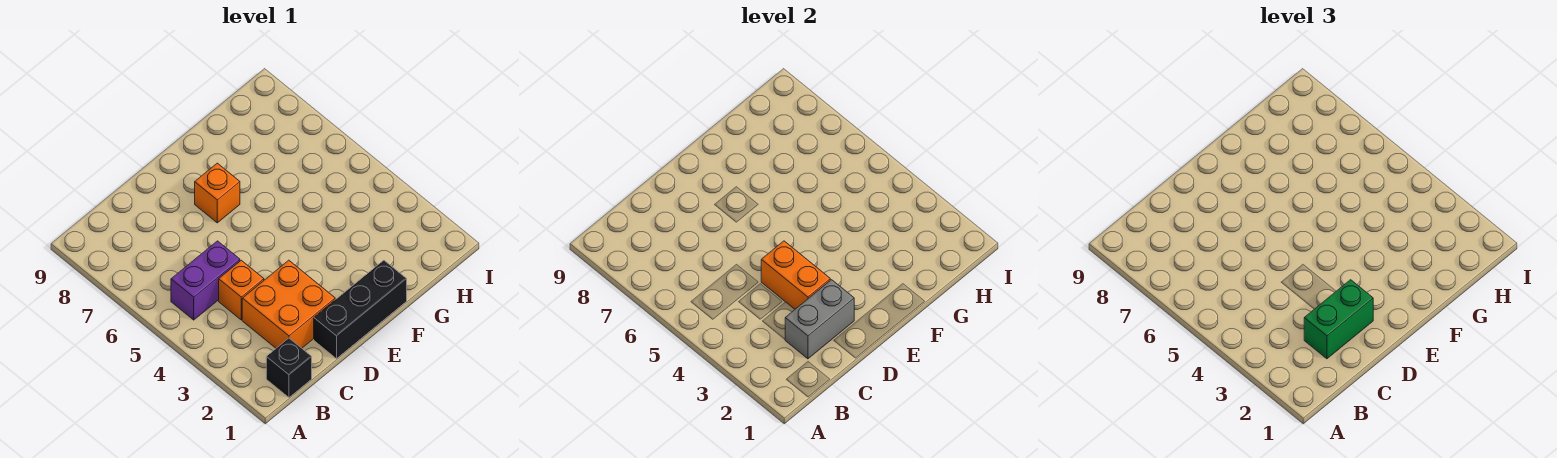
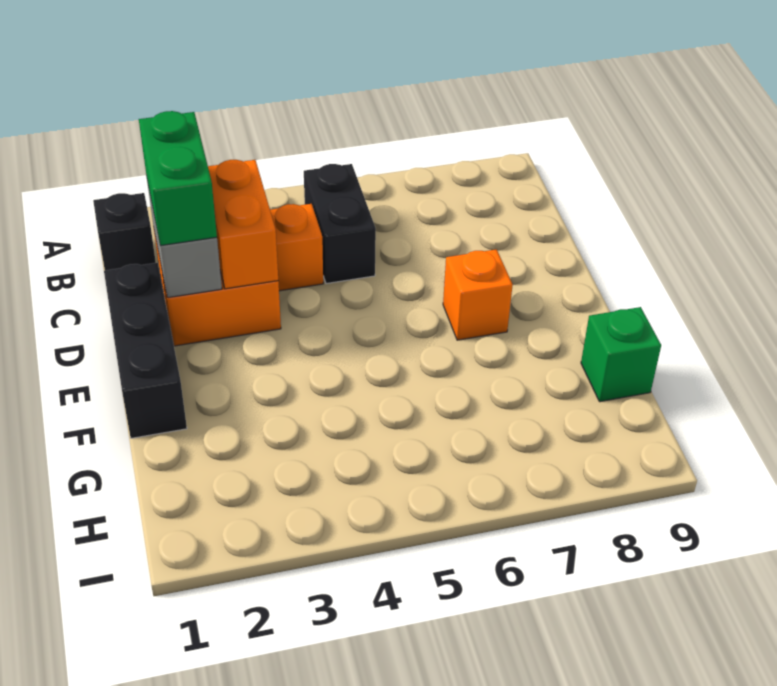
purple brick B5:C5 level 1 -> black brick B5:C5 level 1
orange brick D3:D4 level 2 -> orange brick C3:D3 level 2
none -> green brick G9 level 1

